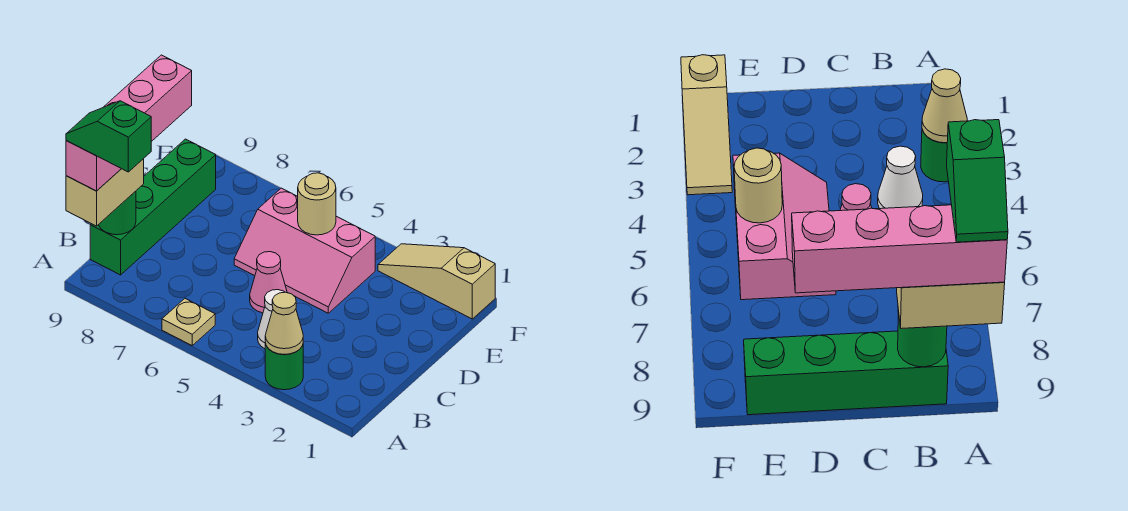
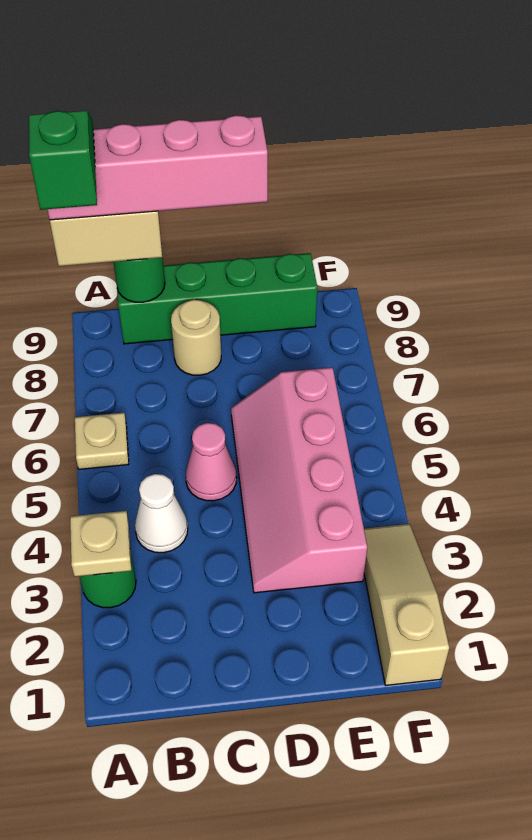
tan cone A3 level 2 -> tan plate A3 level 2
pink slope D4:E6 level 1 top E -> pink slope D3:E6 level 1 top E
tan round brick E5 level 2 -> tan round brick C8 level 1

